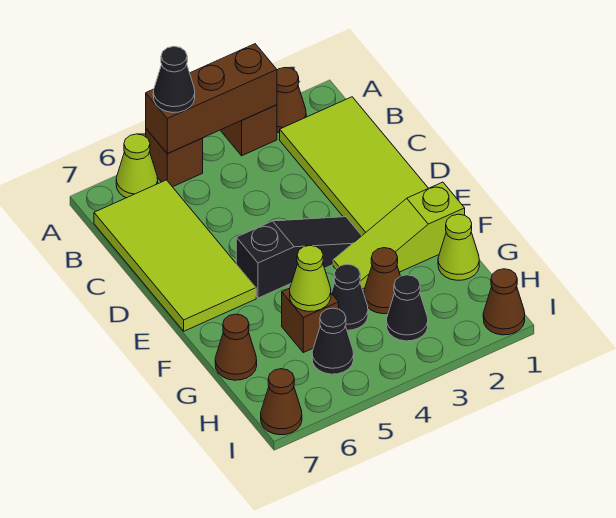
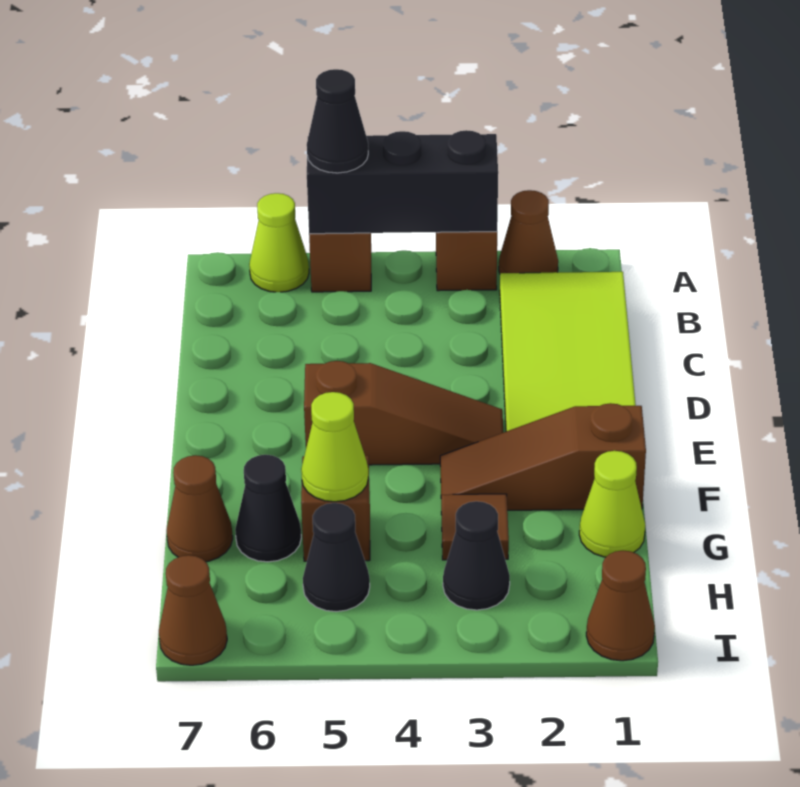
brown brick A3:A5 level 2 -> black brick A3:A5 level 2
lime tile B6:E7 level 1 -> none
black slope E3:E5 level 1 top 5 -> brown slope E3:E5 level 1 top 5
lime slope F1:F3 level 1 top 1 -> brown slope F1:F3 level 1 top 1
brown cone G3 level 1 -> brown tile G3 level 1
black cone G4 level 1 -> black cone G6 level 1

